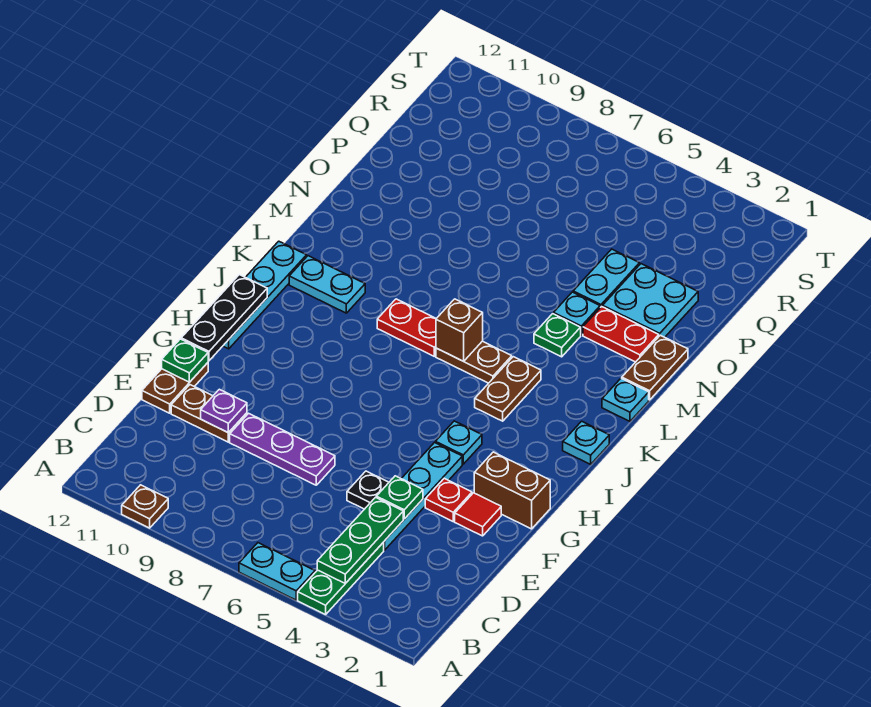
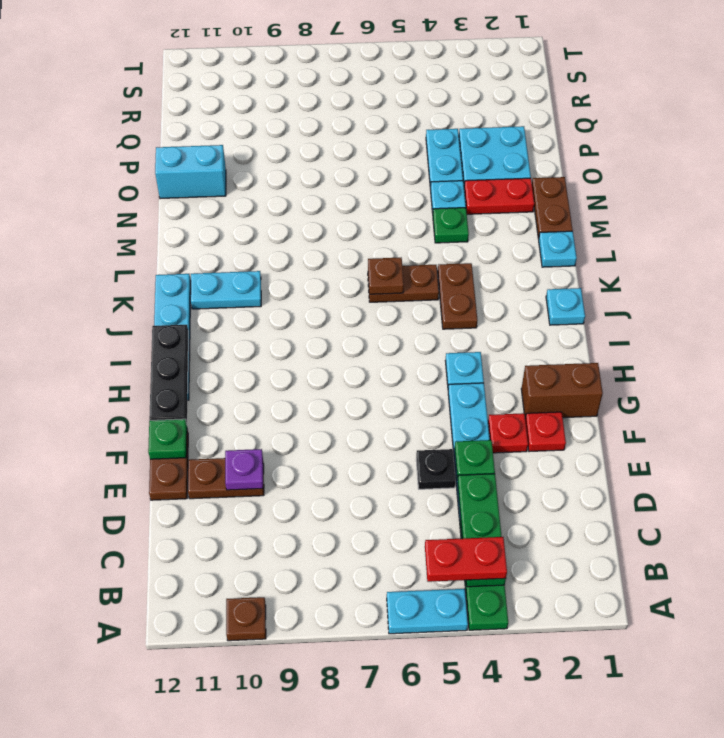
purple plate E7:E9 level 1 -> none
red tile F2 level 1 -> red plate F2 level 1
brown brick K6 level 2 -> brown plate K6 level 2
red plate K7:K8 level 1 -> red plate B4:B5 level 3
none -> cyan brick O11:O12 level 1

